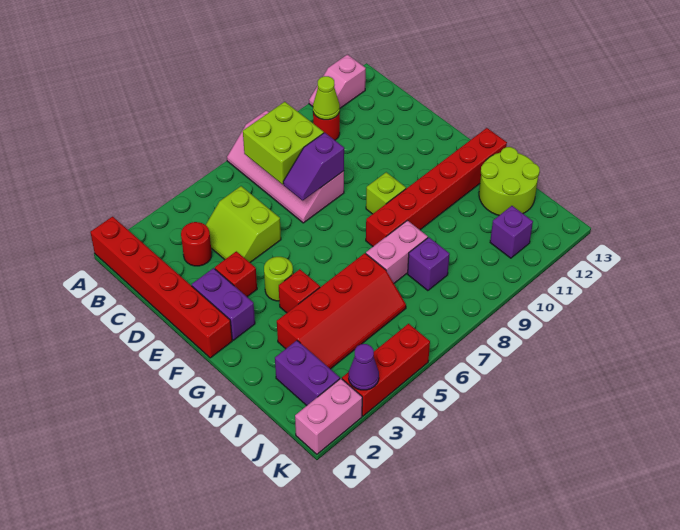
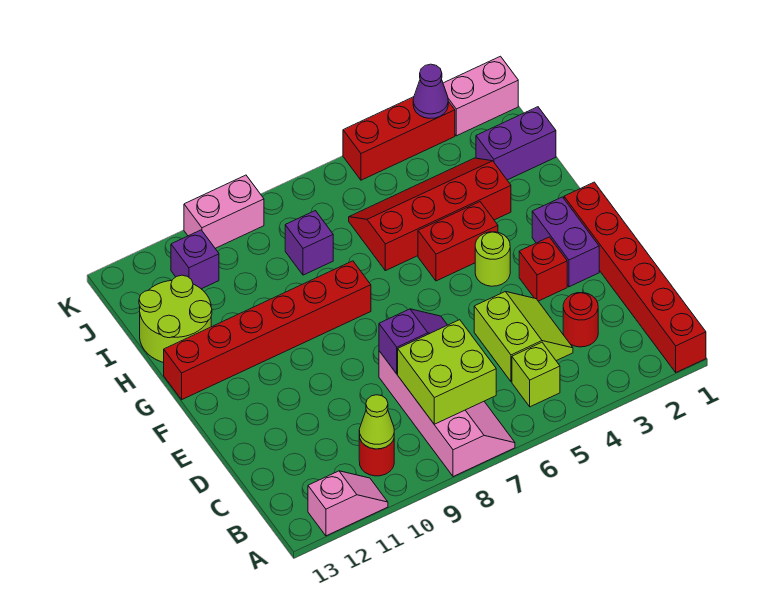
lime brick F9 level 1 -> lime brick B5 level 1
red brick G4 level 1 -> red brick G4:G5 level 1
pink brick H7:H8 level 1 -> pink brick K9:K10 level 1
purple brick I2:J2 level 1 -> purple brick I1:I2 level 1

